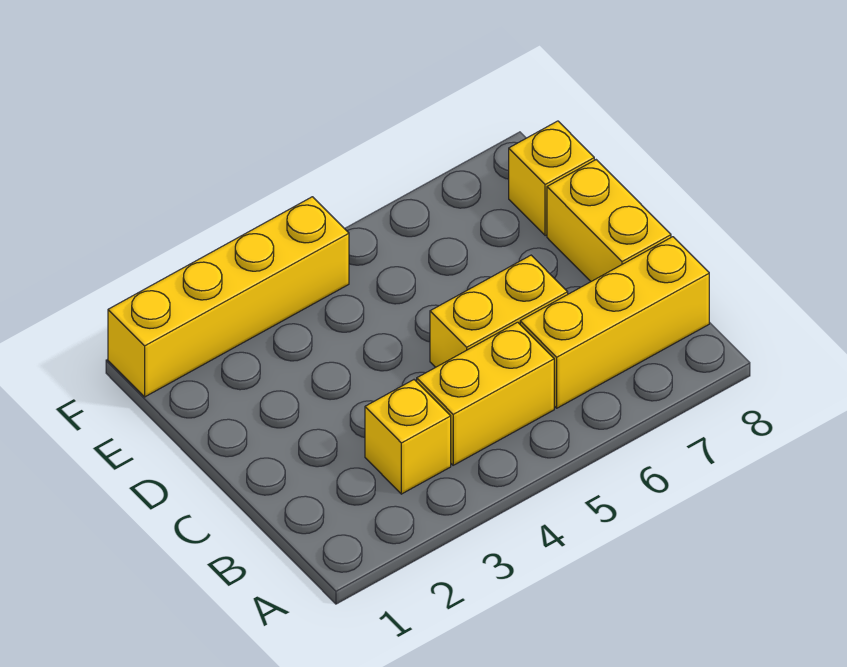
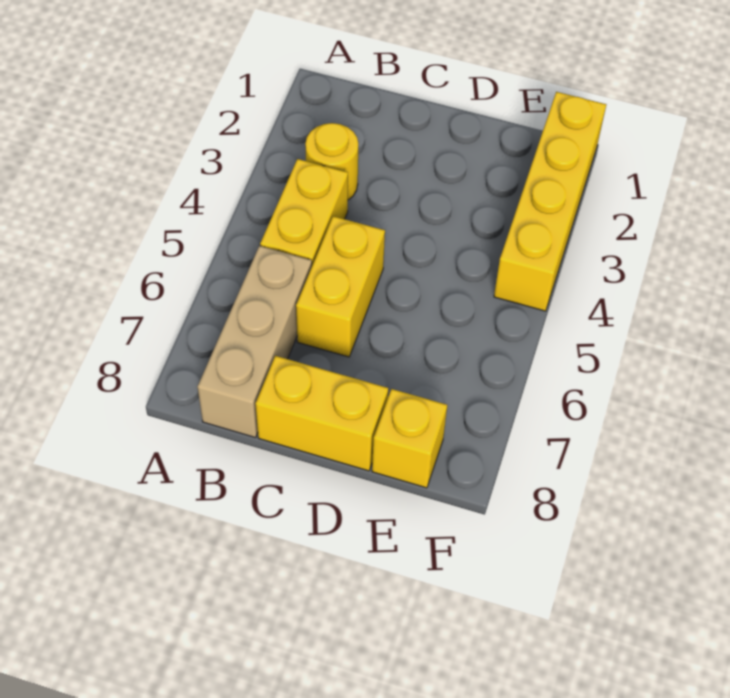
yellow brick B3 level 1 -> yellow round brick B3 level 1
yellow brick B6:B8 level 1 -> tan brick B6:B8 level 1

